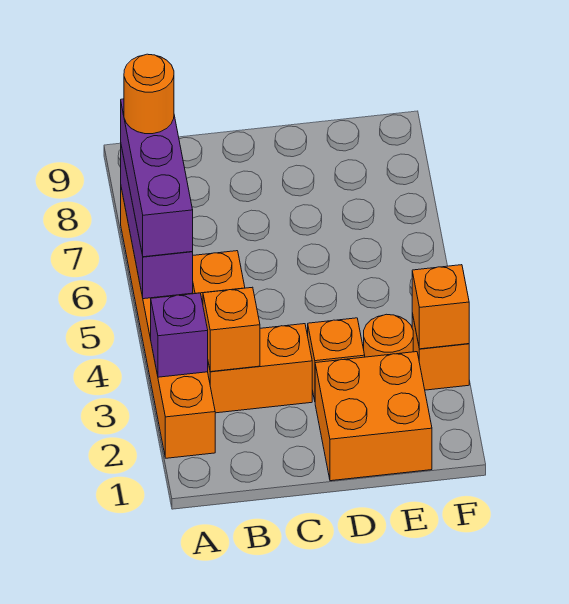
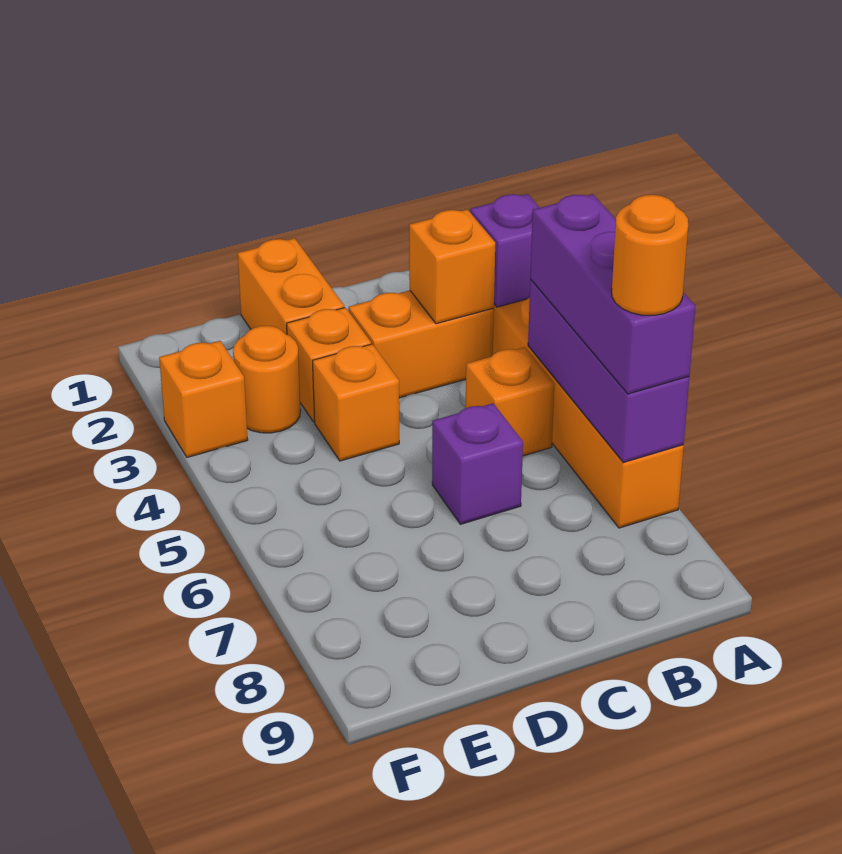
none -> purple brick C6 level 1
orange brick D1:E2 level 1 -> orange brick D1:D2 level 1
orange brick F3 level 2 -> orange brick D4 level 1

